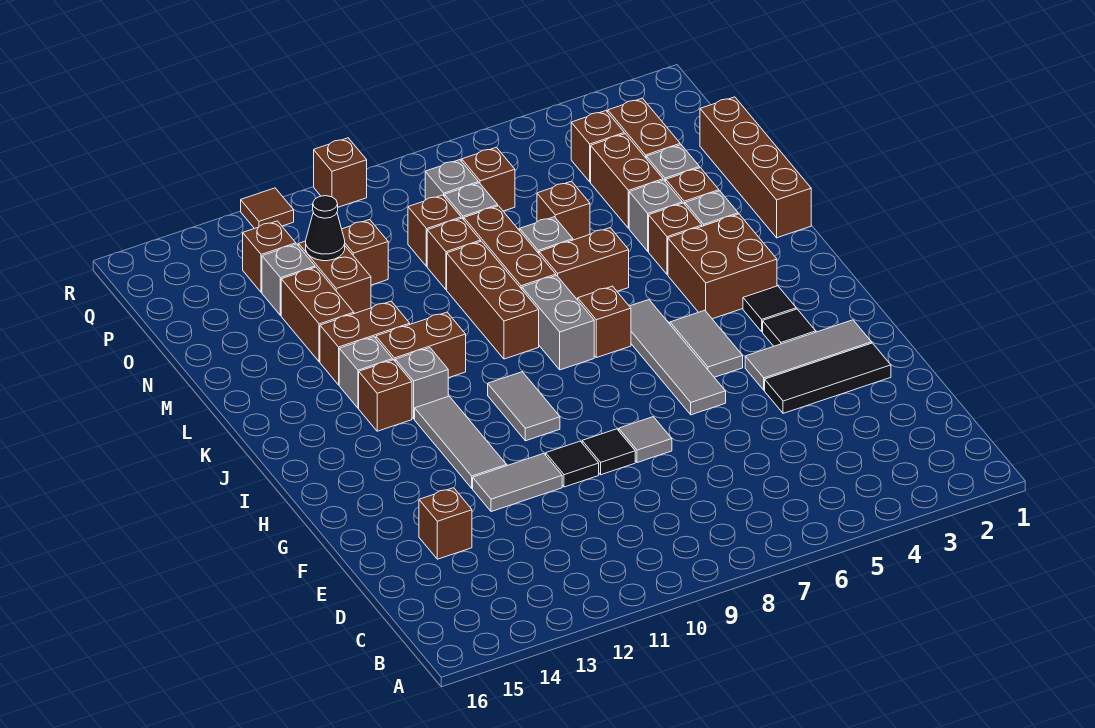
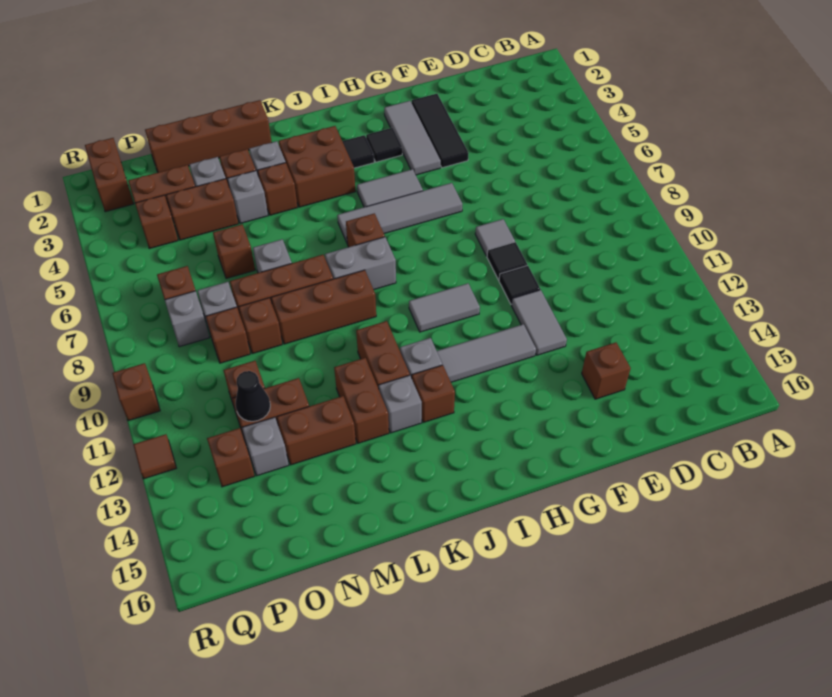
brown brick L6:L7 level 1 -> brown brick Q1:Q2 level 1

